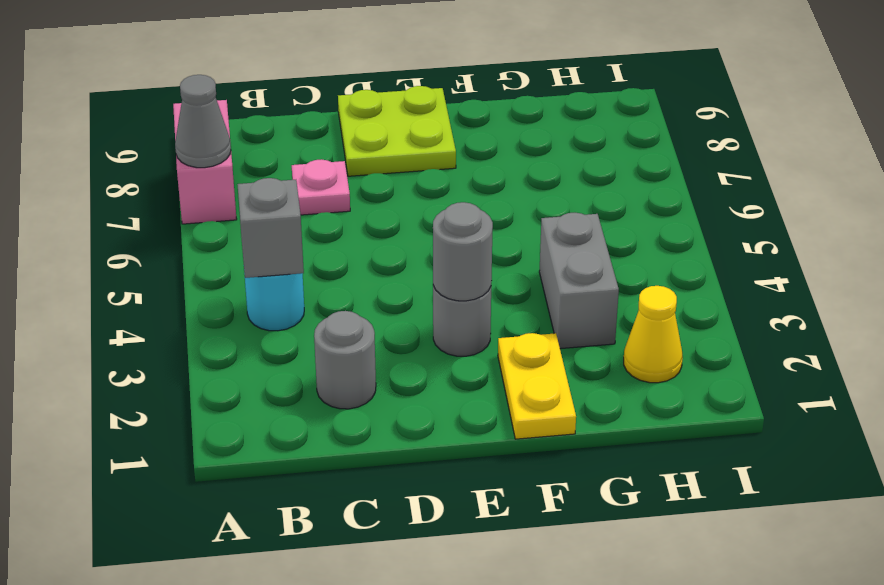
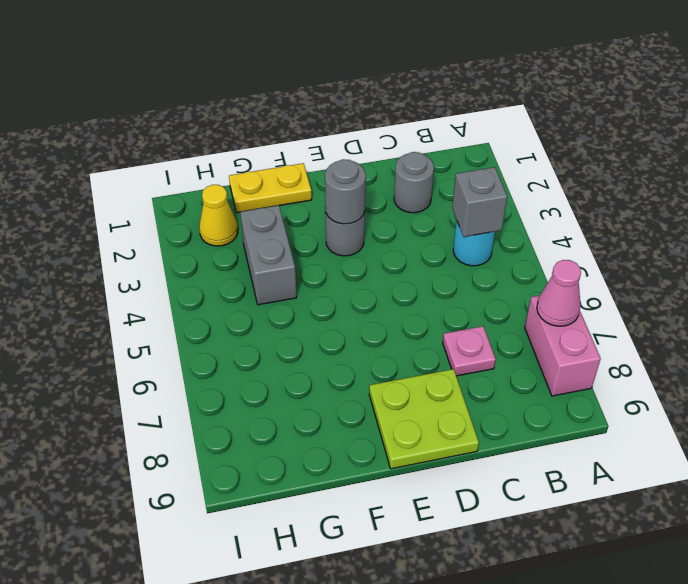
grey cone A7 level 2 -> pink cone A7 level 2
yellow plate F1:F2 level 1 -> yellow plate F1:G1 level 1

